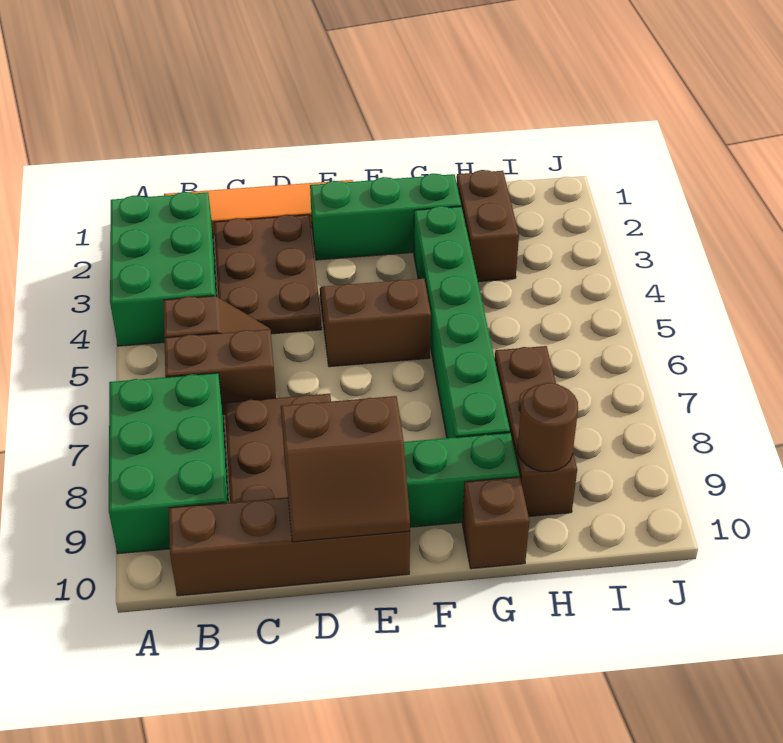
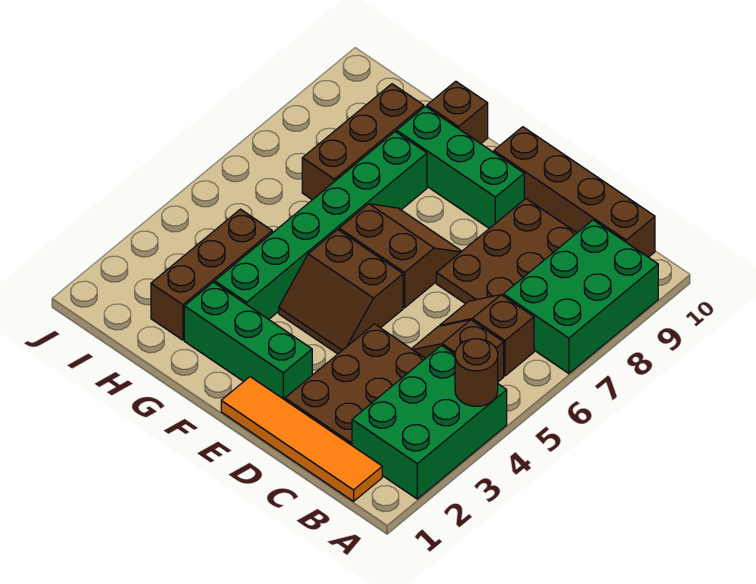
brown brick B6:C6 level 1 -> brown slope B6:C6 level 1 top B
brown slope D9:E10 level 2 top 9 -> brown slope E6:F7 level 1 top 6
brown brick H2:H3 level 1 -> brown brick H2:H4 level 1
brown round brick H9 level 2 -> brown round brick A4 level 2

